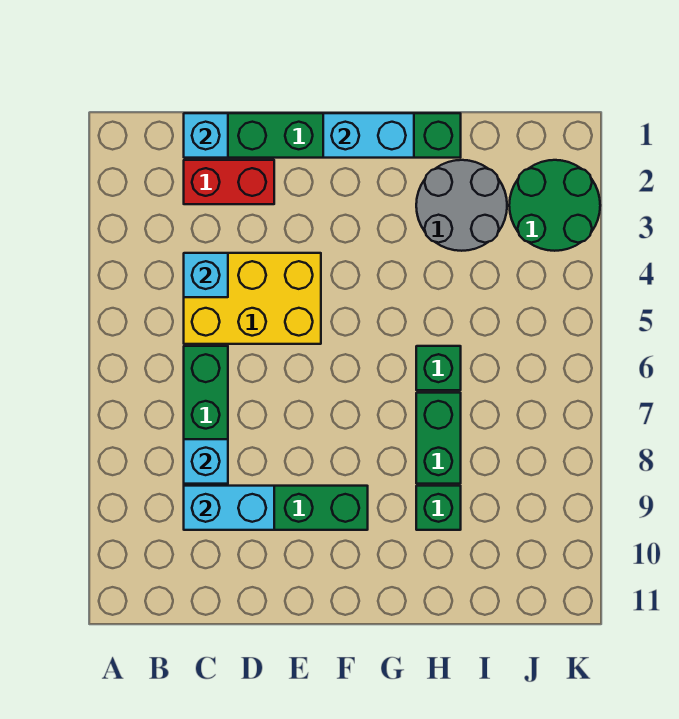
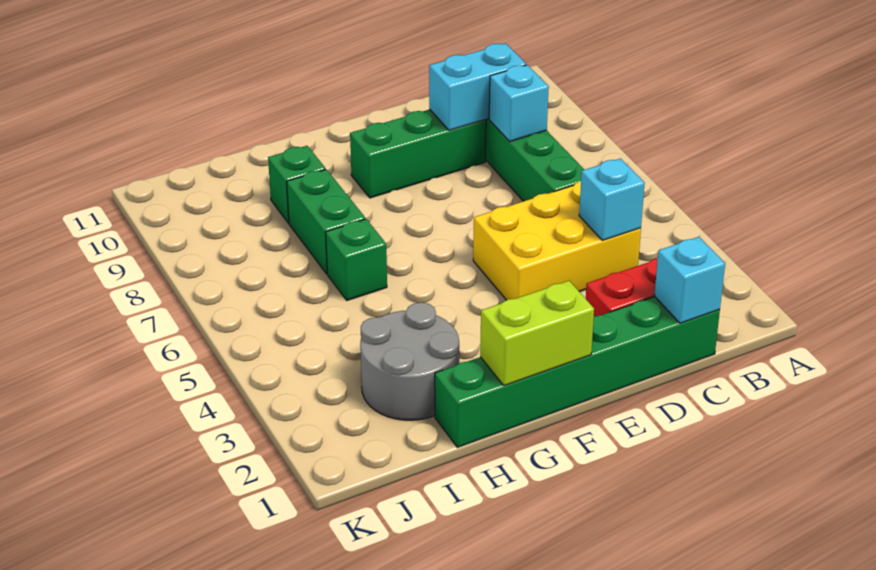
cyan brick F1:G1 level 2 -> lime brick F1:G1 level 2
green round brick J2:K3 level 1 -> none

